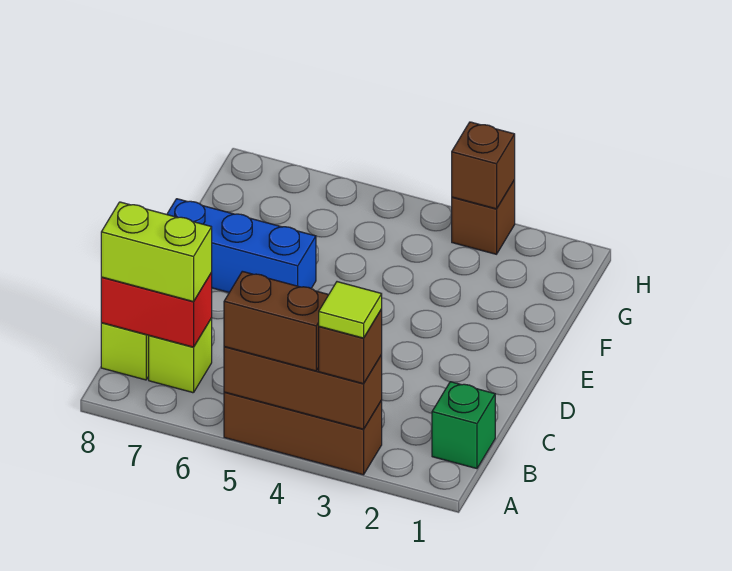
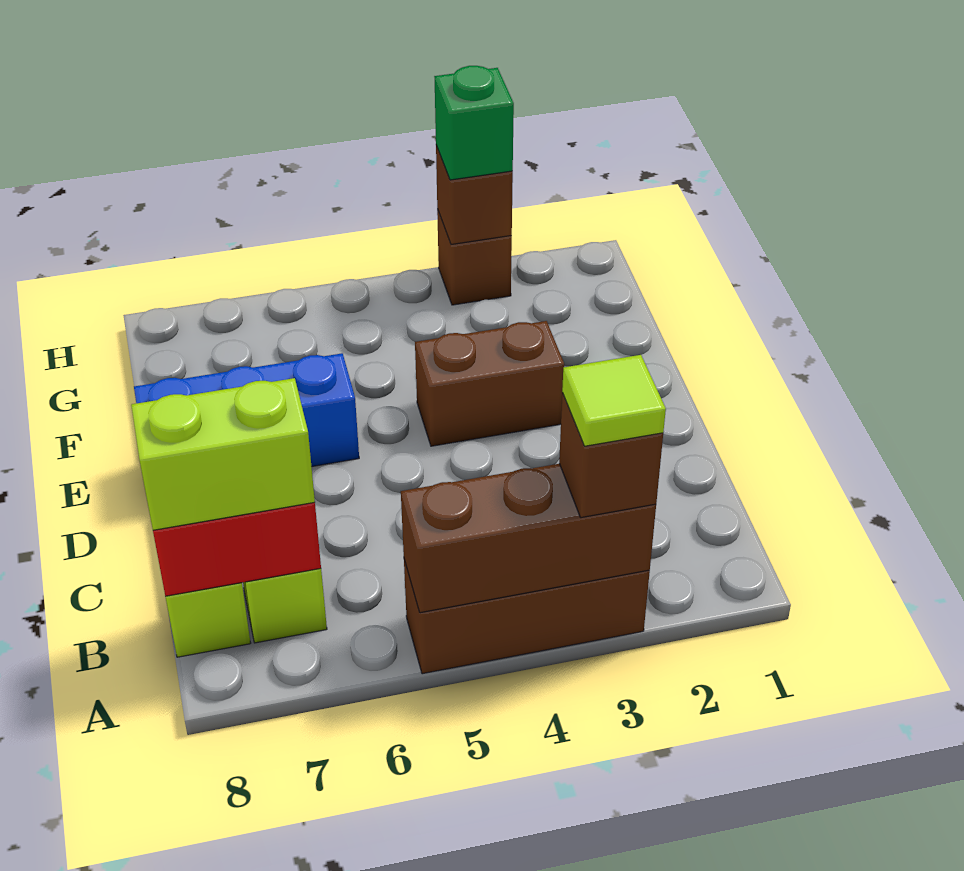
brown brick A4:A5 level 3 -> brown brick E3:E4 level 1
green brick B1 level 1 -> green brick H3 level 3

